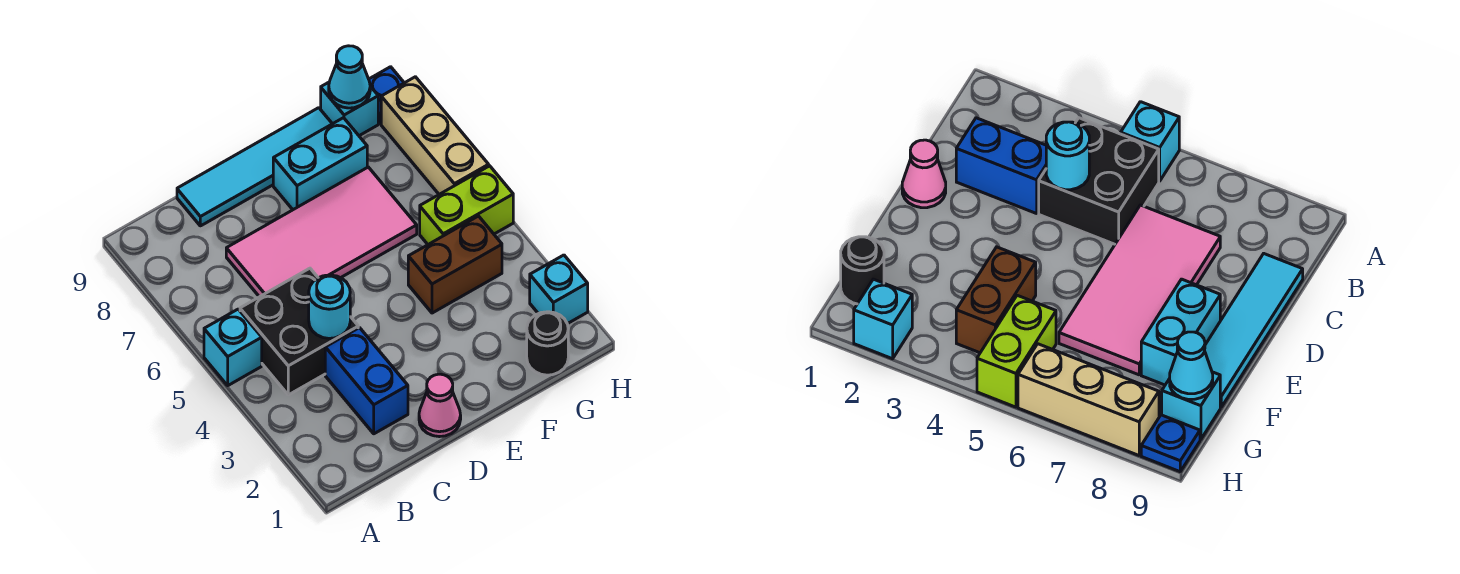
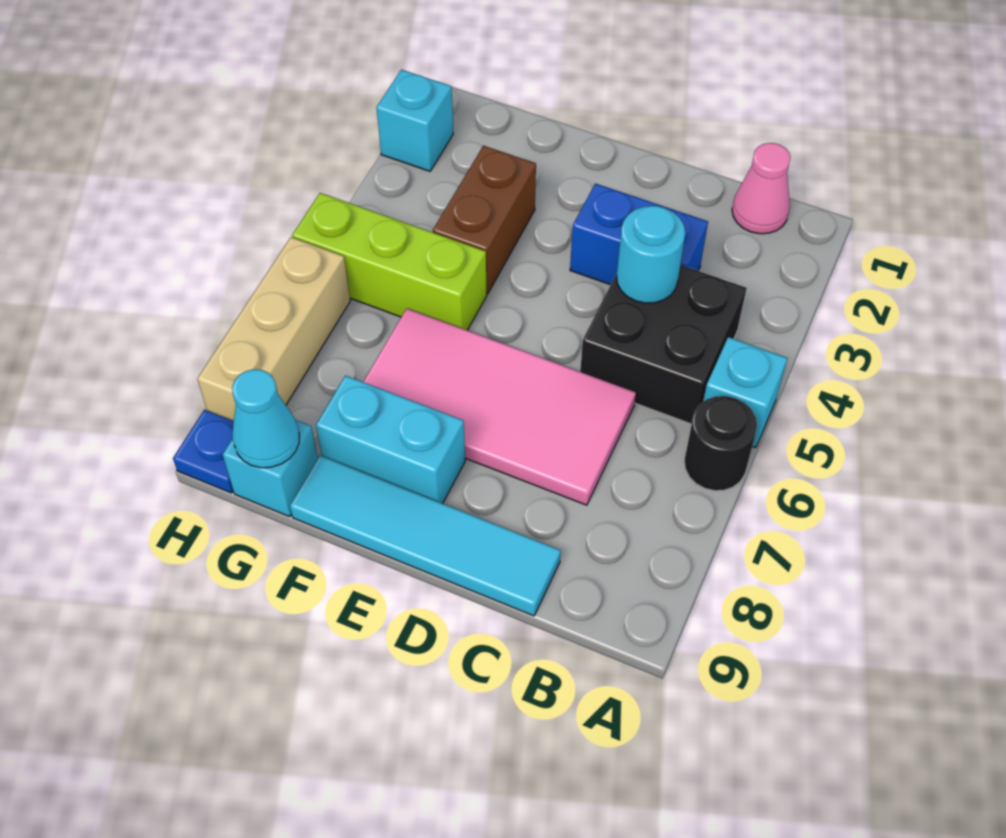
blue brick C2:C3 level 1 -> blue brick C3:D3 level 1
pink cone D1 level 1 -> pink cone B1 level 1
brown brick F4:G4 level 1 -> brown brick F3:F4 level 1
black round brick G1 level 1 -> black round brick A6 level 1
lime brick G5:H5 level 1 -> lime brick F5:H5 level 1

